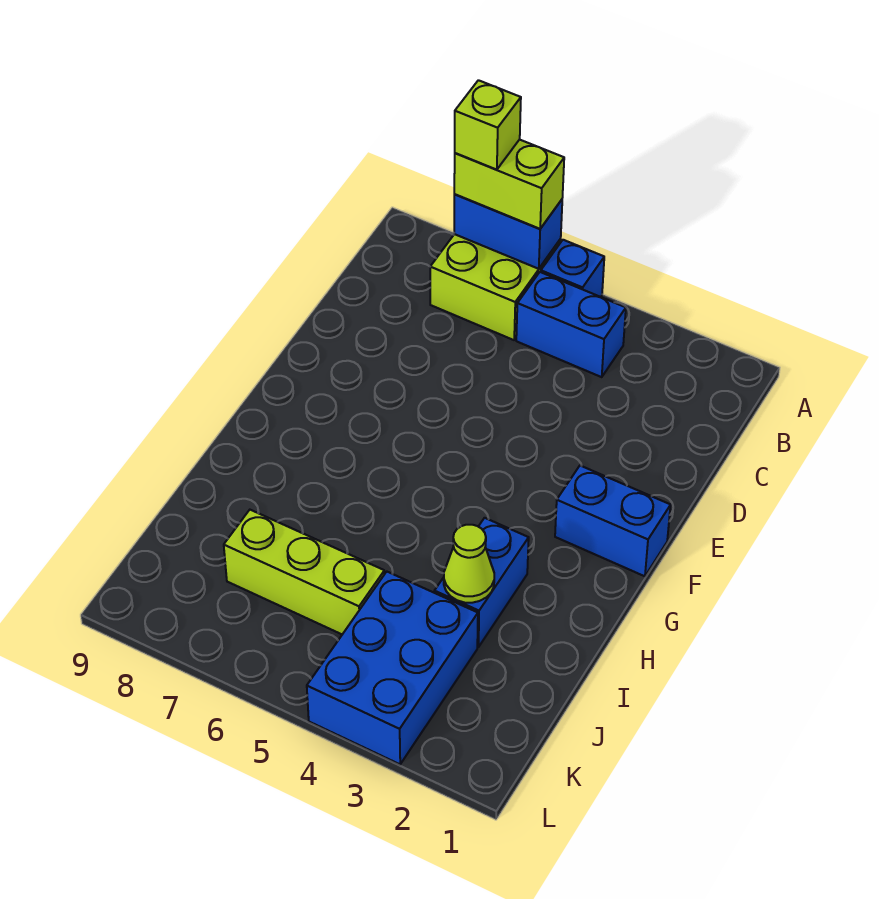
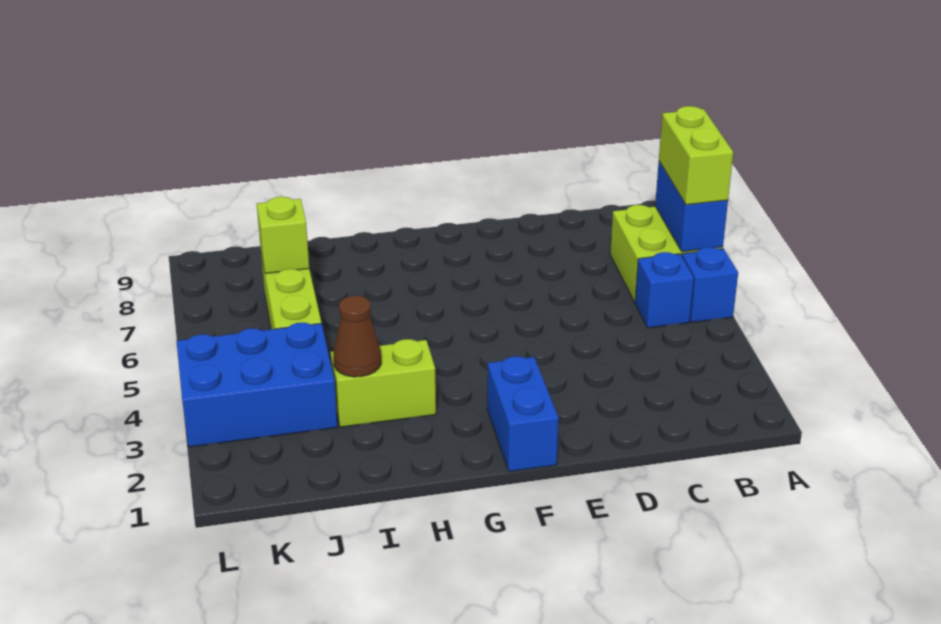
lime brick A7 level 4 -> lime brick J7 level 2
blue brick B4:B5 level 1 -> blue brick B5 level 1
blue brick H3:I3 level 1 -> lime brick H3:I3 level 1
lime cone I3 level 2 -> brown cone I3 level 2

